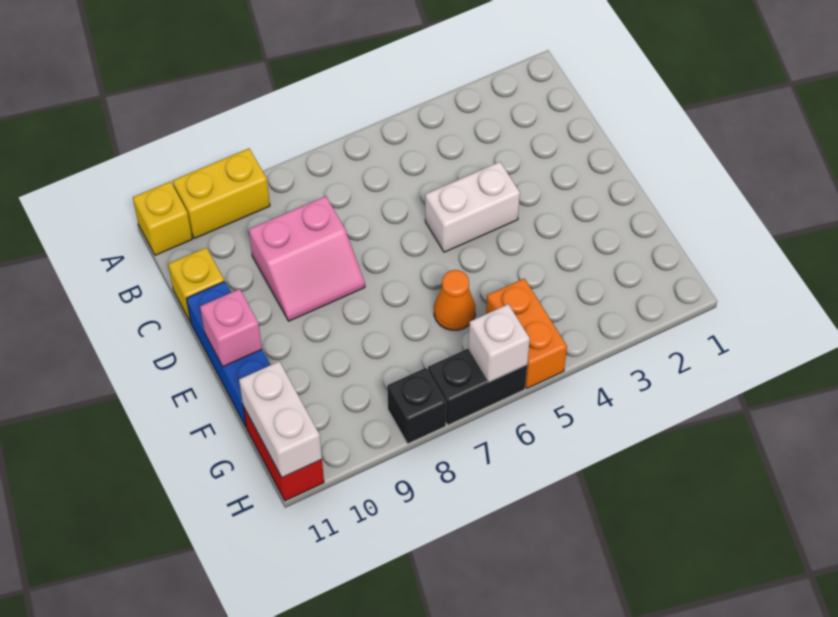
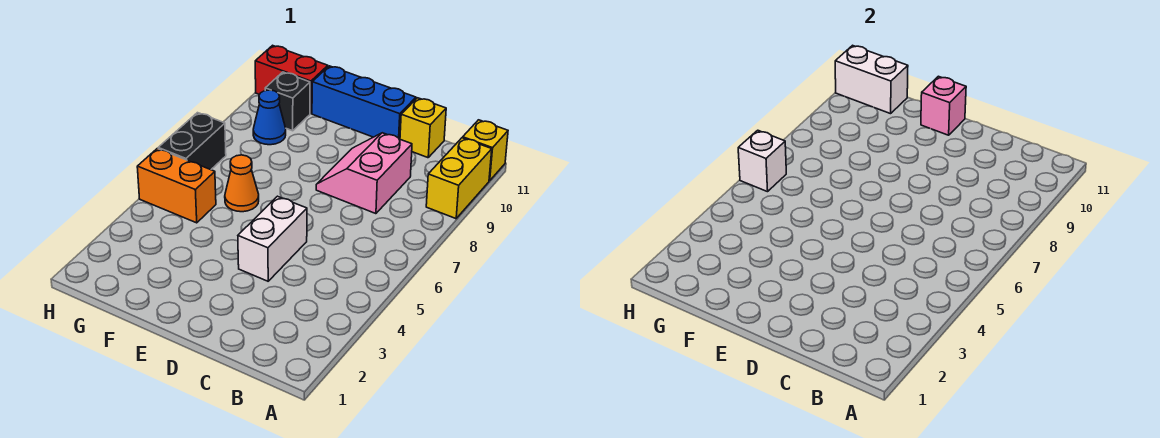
none -> blue cone G9 level 1
black brick H8 level 1 -> black brick G10 level 1

